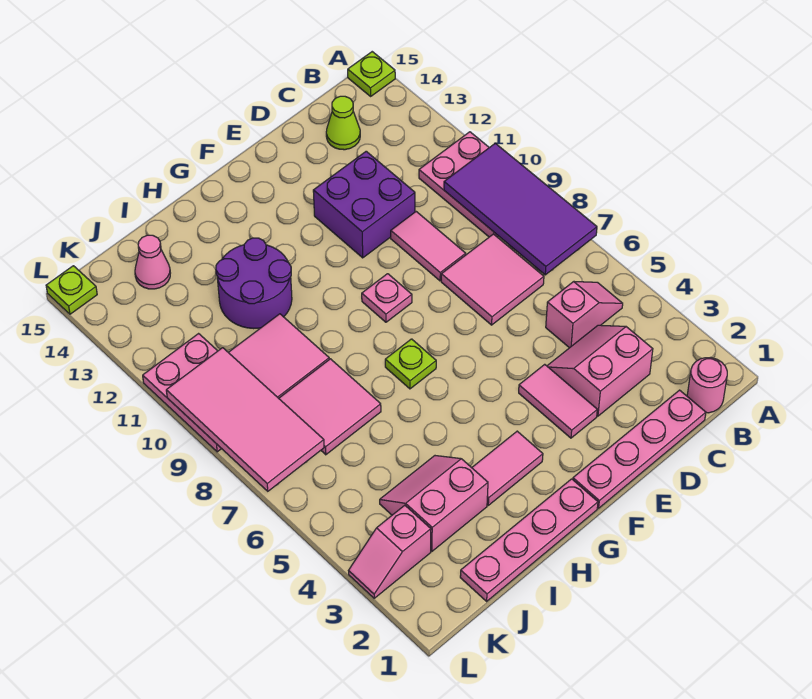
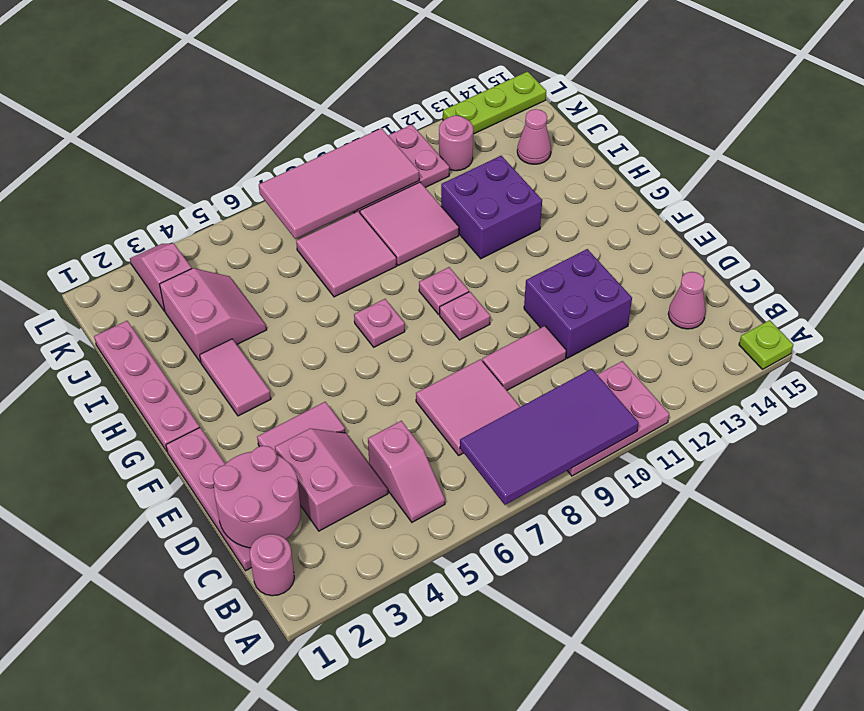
none -> pink round brick C1:D2 level 2
lime cone C14 level 1 -> pink cone C14 level 1
lime plate G7 level 1 -> pink plate G7 level 1
none -> pink plate G9 level 1
purple round brick H11:I12 level 1 -> purple brick H11:I12 level 1
none -> pink round brick K12 level 1
lime plate L15 level 1 -> lime plate L13:L15 level 1

